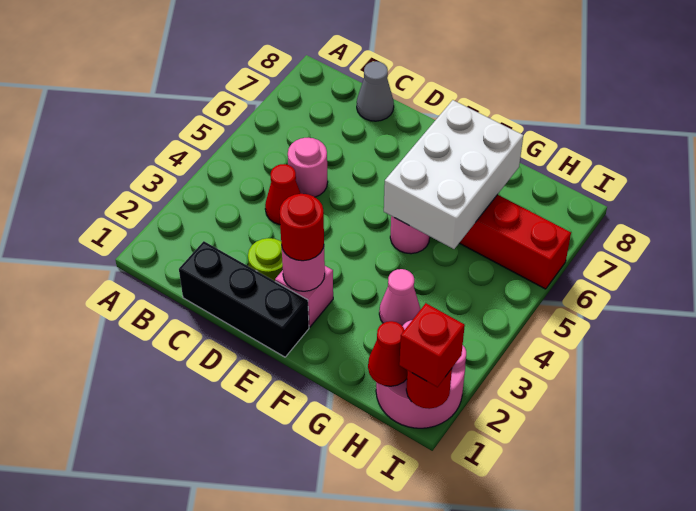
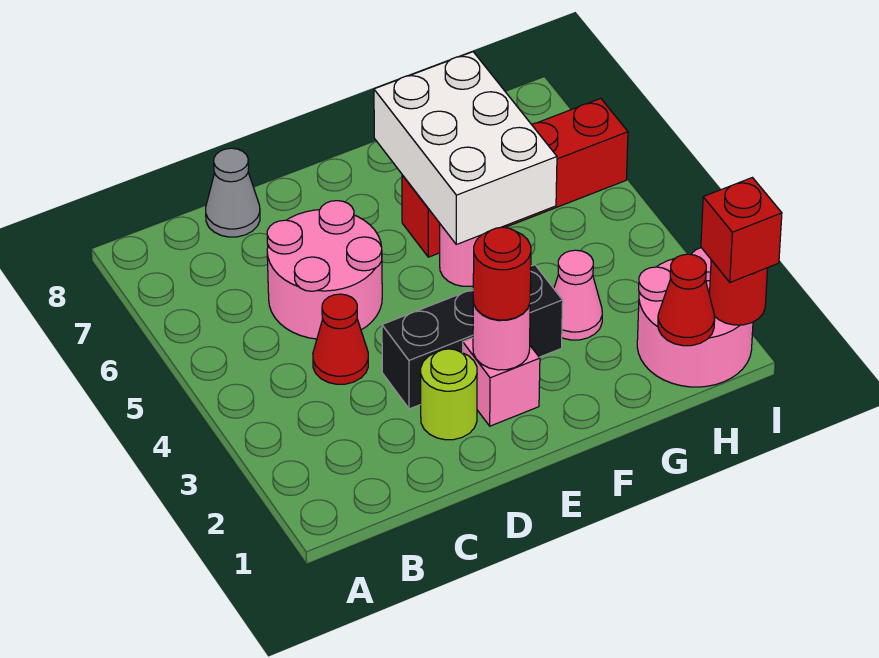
black brick C1:E1 level 1 -> black brick D3:F3 level 1
pink round brick C5 level 1 -> pink round brick C5:D6 level 1

